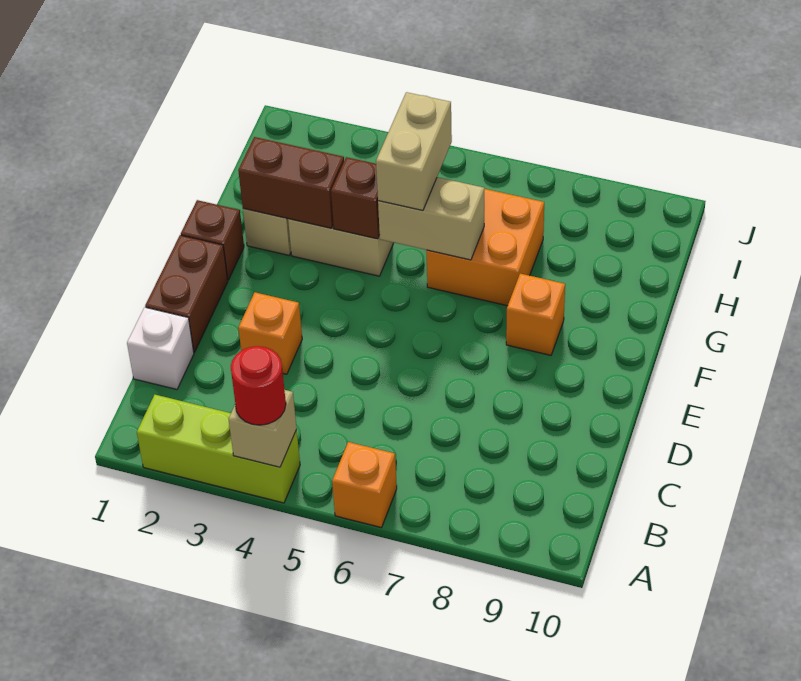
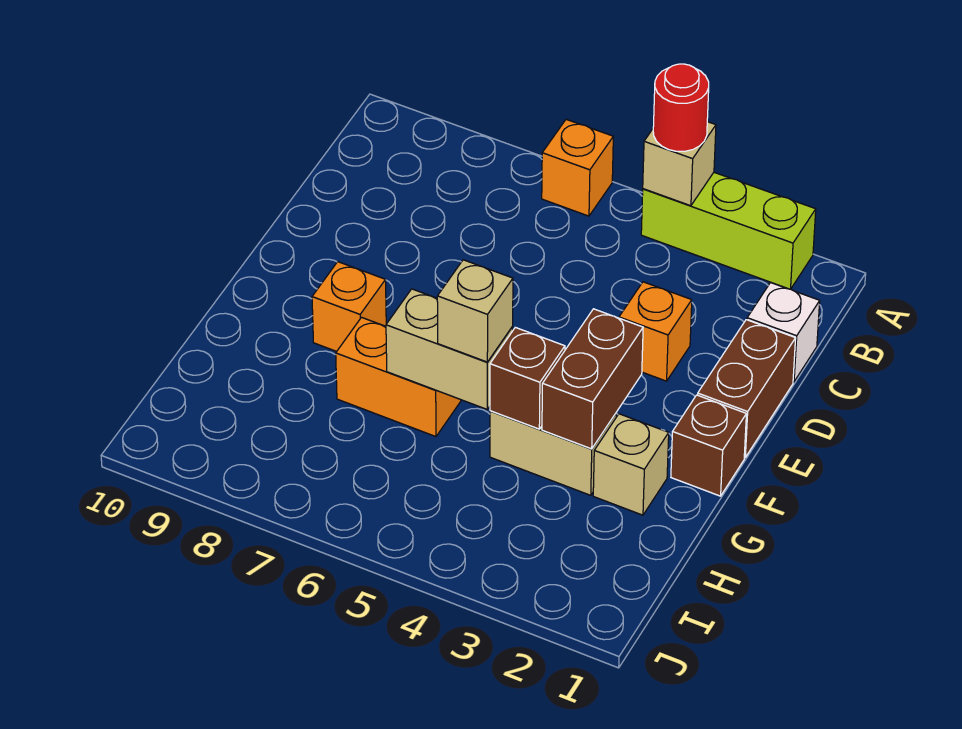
brown brick G2:G3 level 2 -> brown brick F3:G3 level 2
tan brick G5:H5 level 3 -> tan brick G5 level 3
orange brick G6:H7 level 1 -> orange brick G6:G7 level 1

